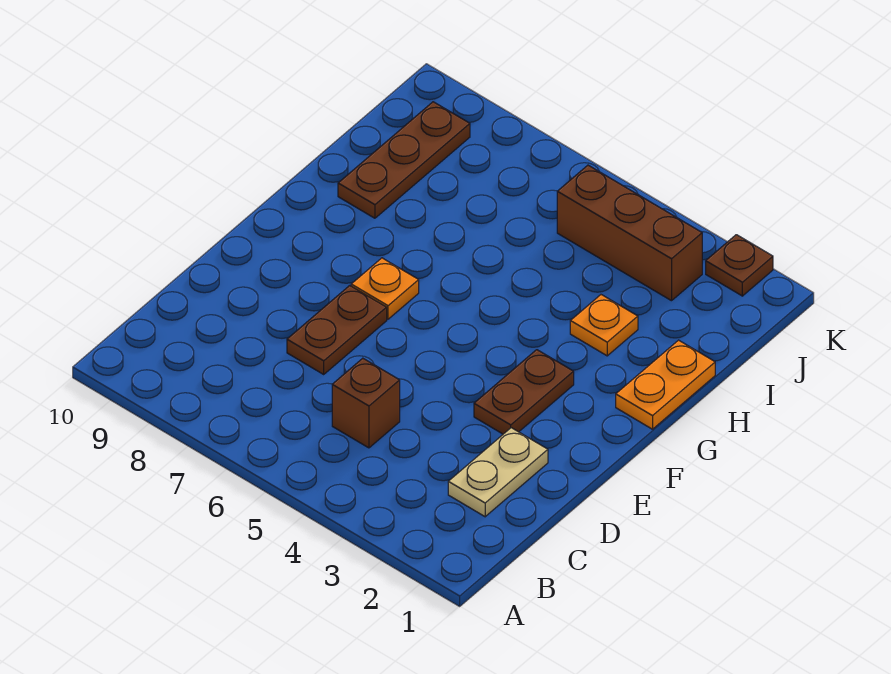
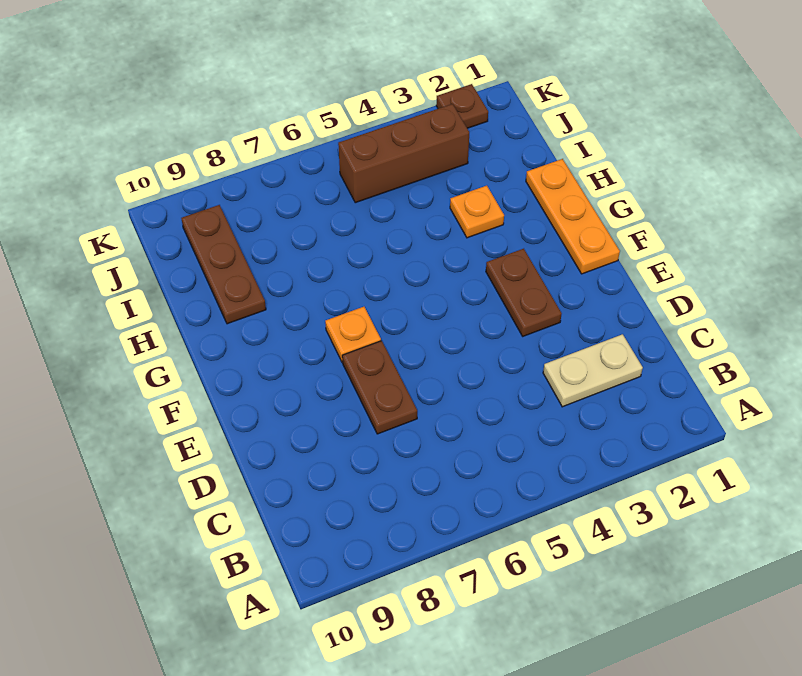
tan plate C2:D2 level 1 -> tan plate C2:C3 level 1
brown brick C5 level 1 -> none
orange plate G1:H1 level 1 -> orange plate F1:H1 level 1

